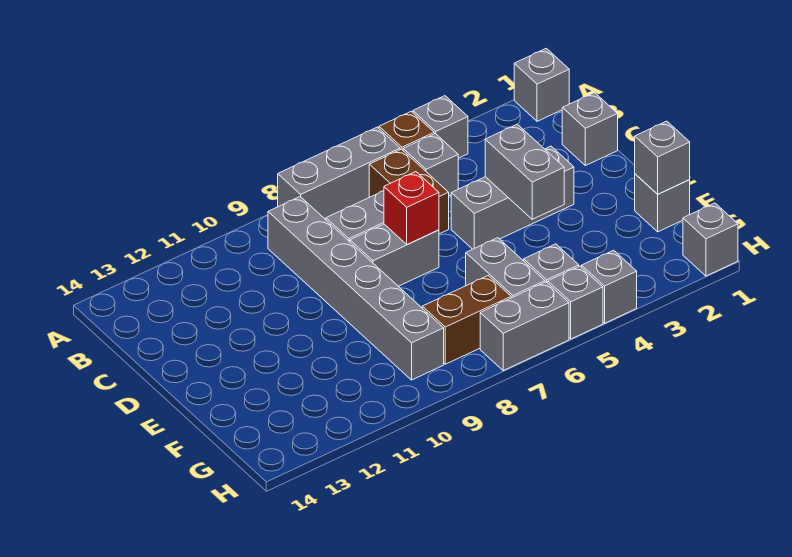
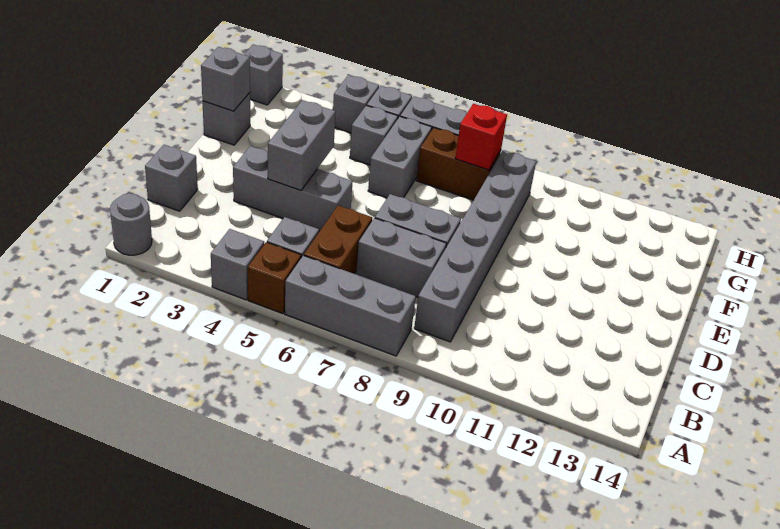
grey brick A1 level 1 -> grey round brick A1 level 1
red brick D7 level 2 -> red brick G8 level 2

